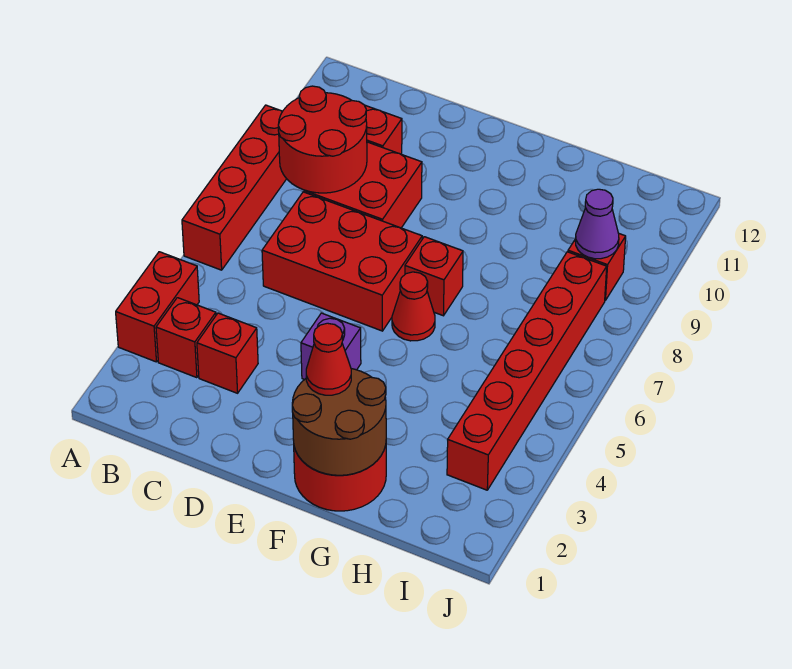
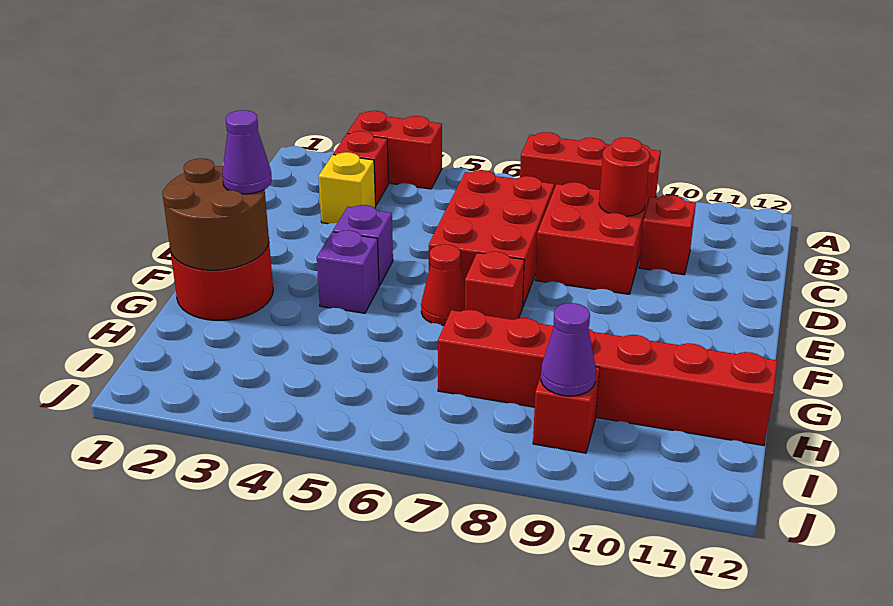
red brick A6:A9 level 1 -> red brick A7:A9 level 1
red round brick B8:C9 level 2 -> red round brick C9 level 2
red brick C3 level 1 -> yellow brick C3 level 1
red cone F2 level 3 -> purple cone F2 level 3
none -> purple brick F4 level 1
red brick I3:I8 level 1 -> red brick H7:H12 level 1

